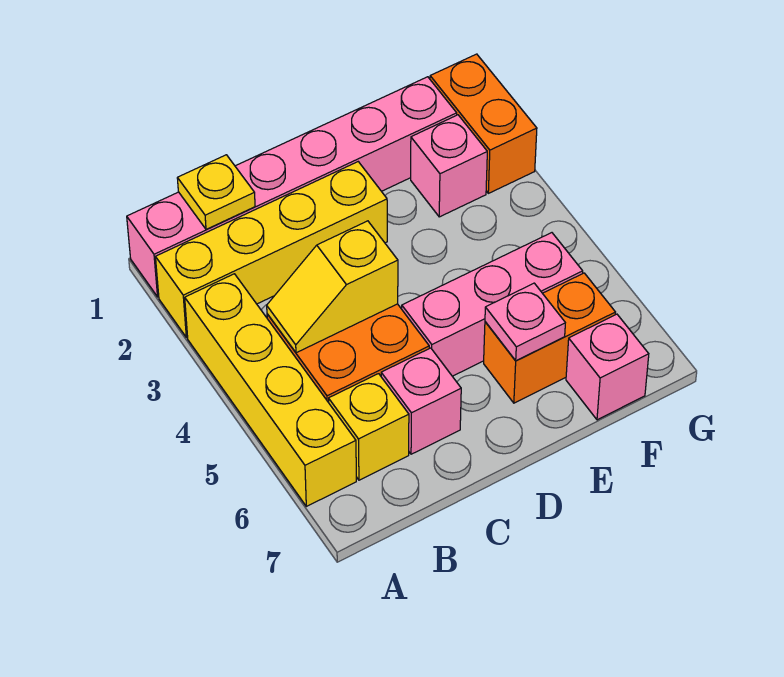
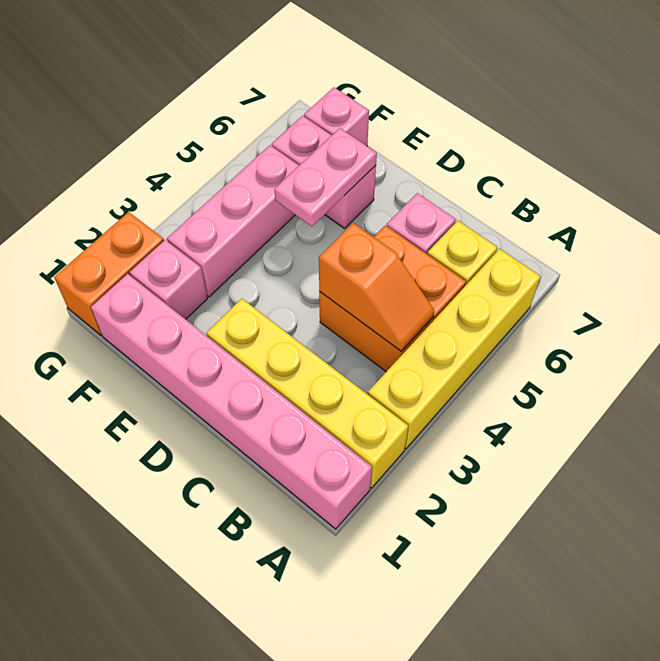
yellow plate B1 level 2 -> none
yellow slope B4:C4 level 2 top C -> orange slope B4:C4 level 2 top C
pink brick D5:F5 level 1 -> pink brick F3:F5 level 1
orange brick E6:F6 level 1 -> pink brick E6:F6 level 1
pink plate E6 level 2 -> pink plate E5:E6 level 2

